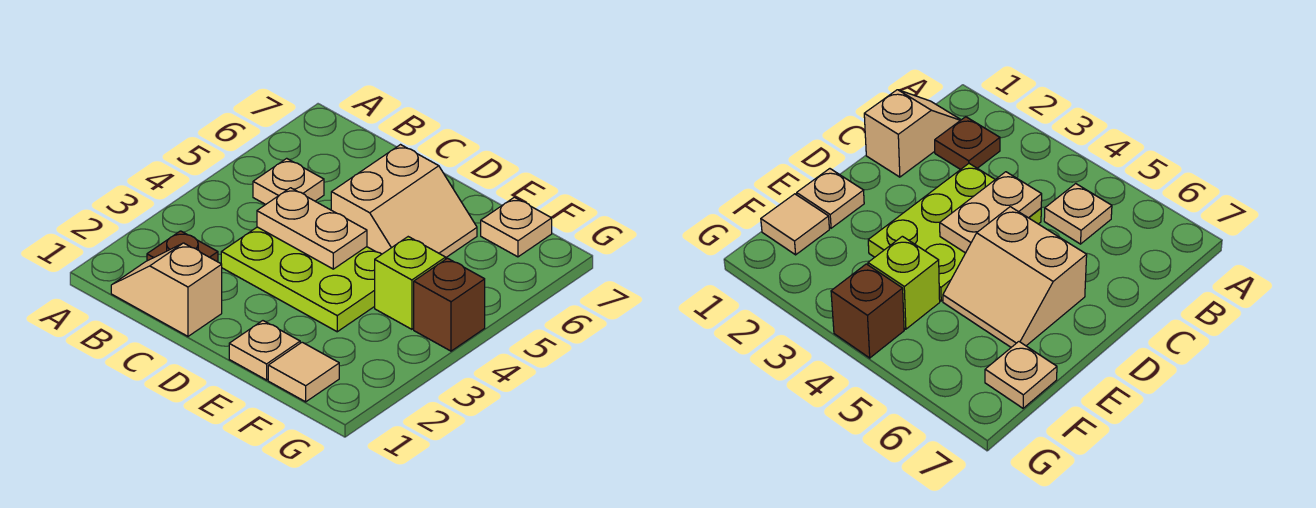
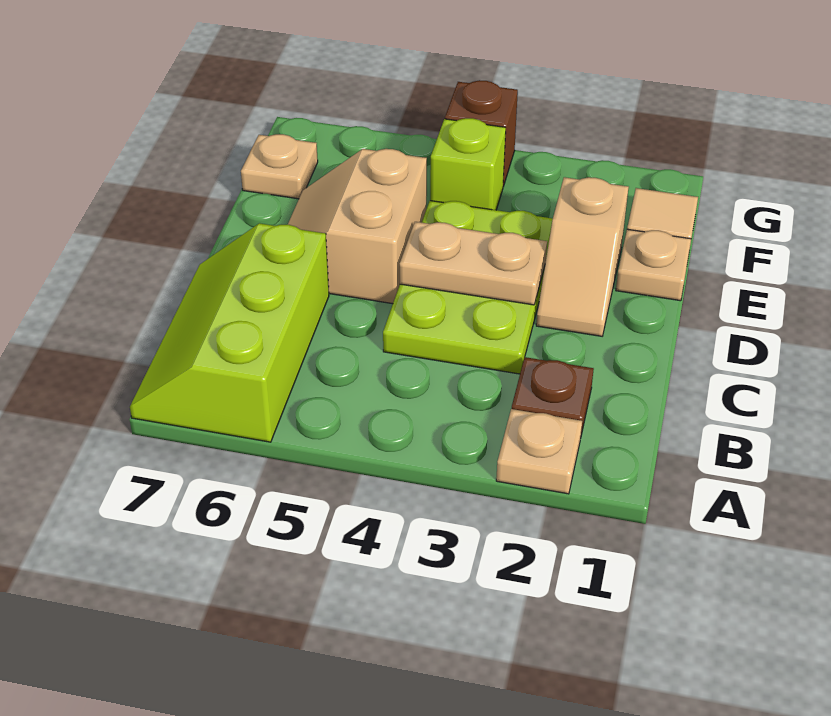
none -> lime slope A6:C7 level 1 top 6
tan slope B1:C1 level 1 top C -> tan slope D2:E2 level 1 top E
tan plate B5 level 1 -> tan plate A2 level 1
tan plate C4:D4 level 2 -> tan plate D3:D4 level 2
tan slope D5:E6 level 1 top D -> tan slope D5:E6 level 1 top 5

